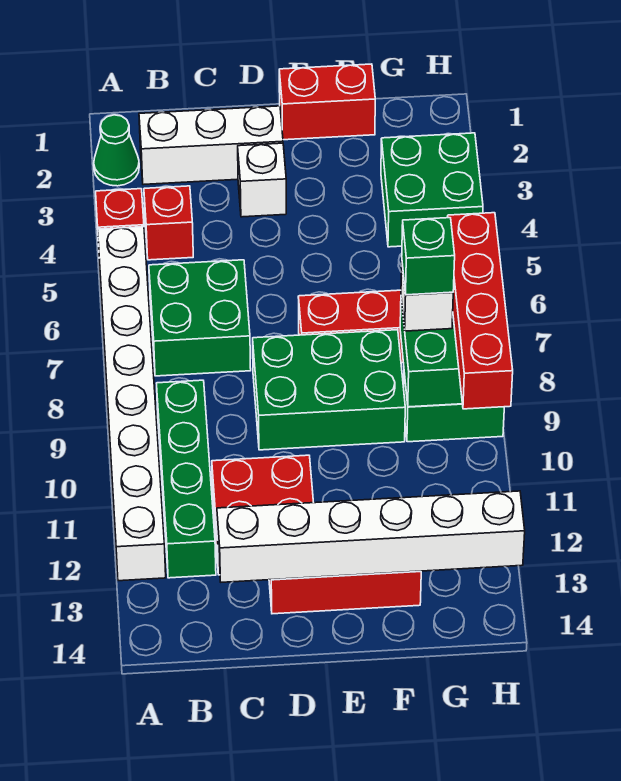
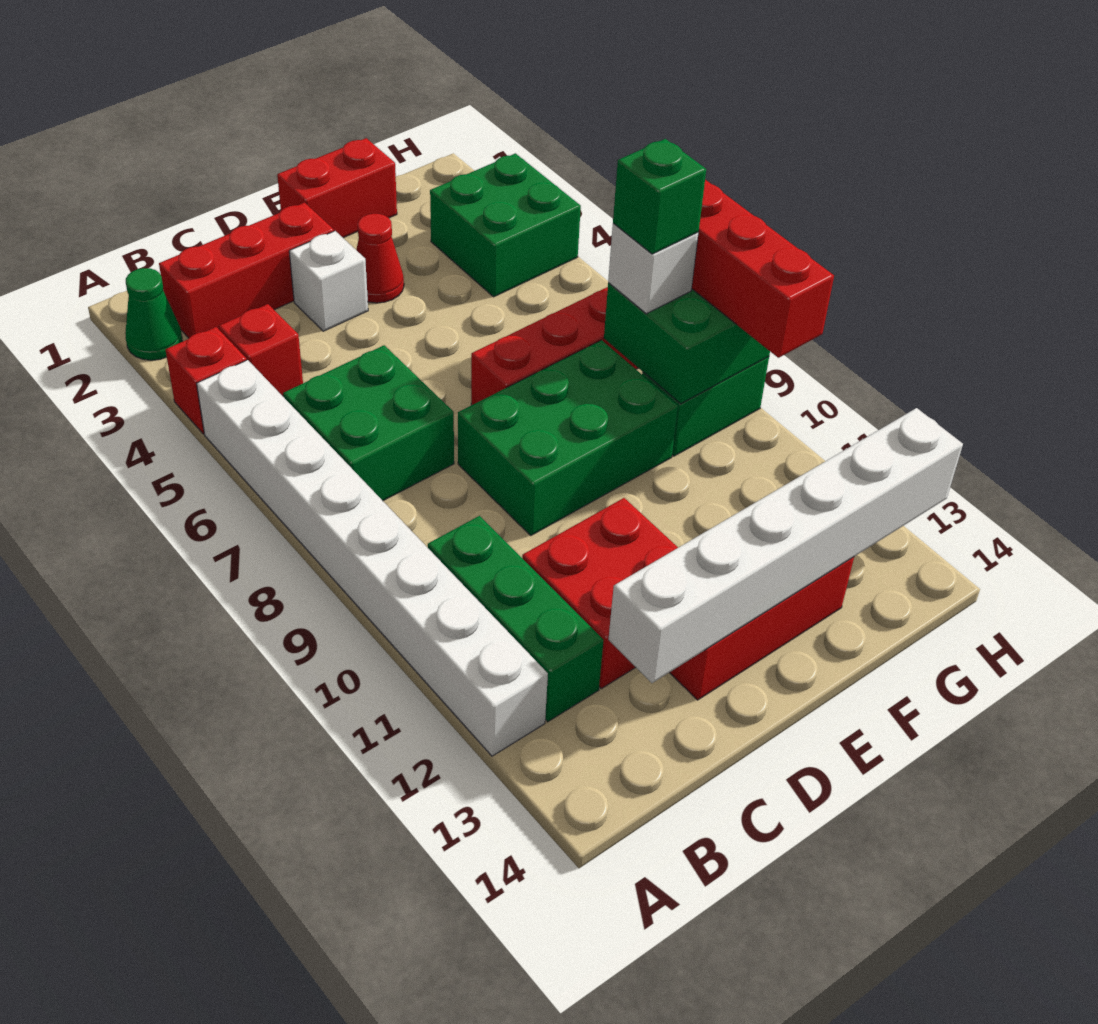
white brick B2:D2 level 1 -> red brick B2:D2 level 1
green brick B9:B12 level 1 -> green brick B10:B12 level 1
none -> red cone E3 level 1

